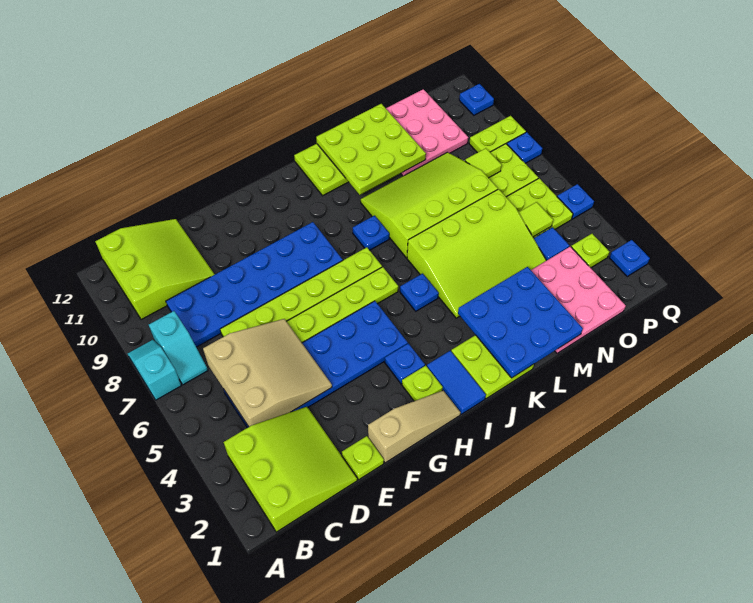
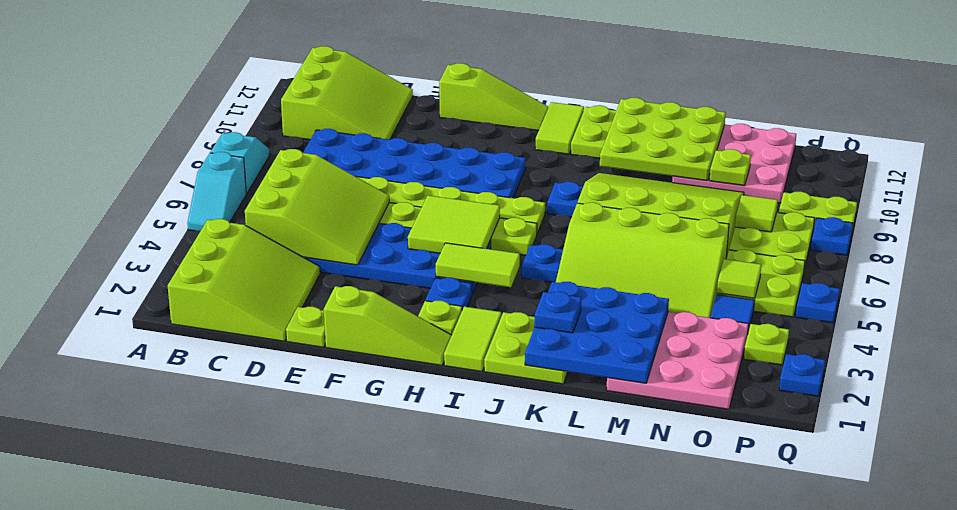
cyan slope B7:B8 level 1 top 8 -> cyan slope A5:A6 level 1 top 6
tan slope C4:E6 level 2 top C -> lime slope C4:E6 level 2 top C
tan slope F1:H1 level 1 top F -> lime slope F1:H1 level 1 top F
none -> lime slope F12:H12 level 1 top F
none -> lime tile G5:H6 level 2
none -> lime tile H4:I4 level 2
blue tile I1:I2 level 1 -> lime tile I1:I2 level 1
none -> lime tile I11:I12 level 1
none -> lime plate N10 level 2
blue plate Q11 level 1 -> blue plate K2 level 3

